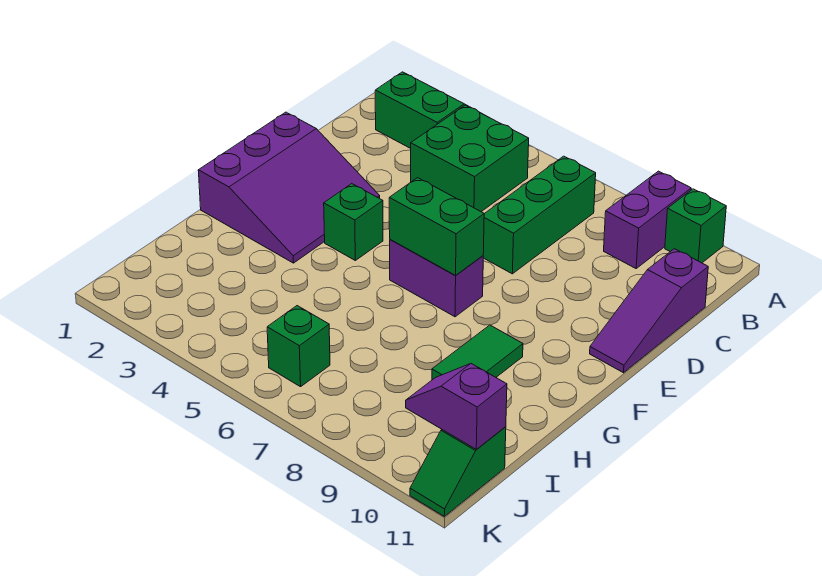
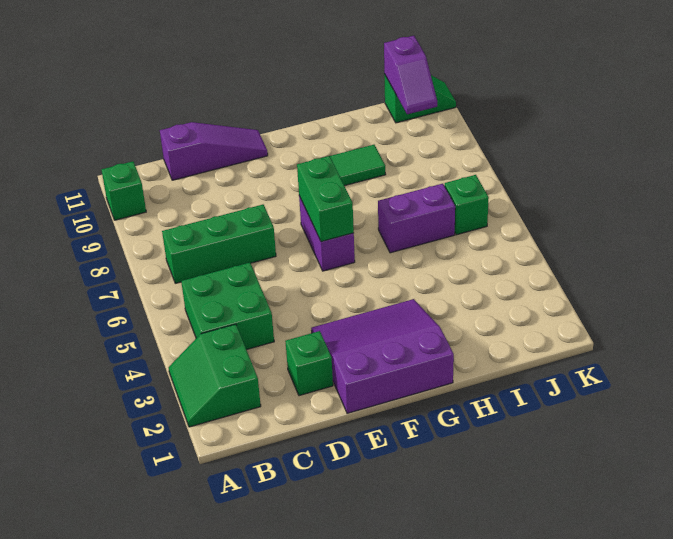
purple brick A9:B9 level 1 -> purple brick H6:I6 level 1
green brick F4 level 1 -> green brick D2 level 1

